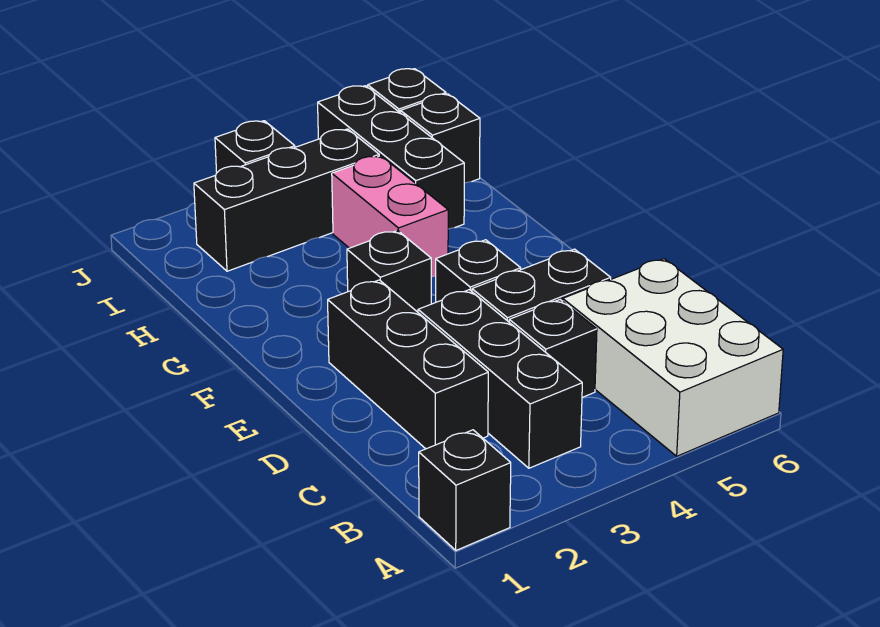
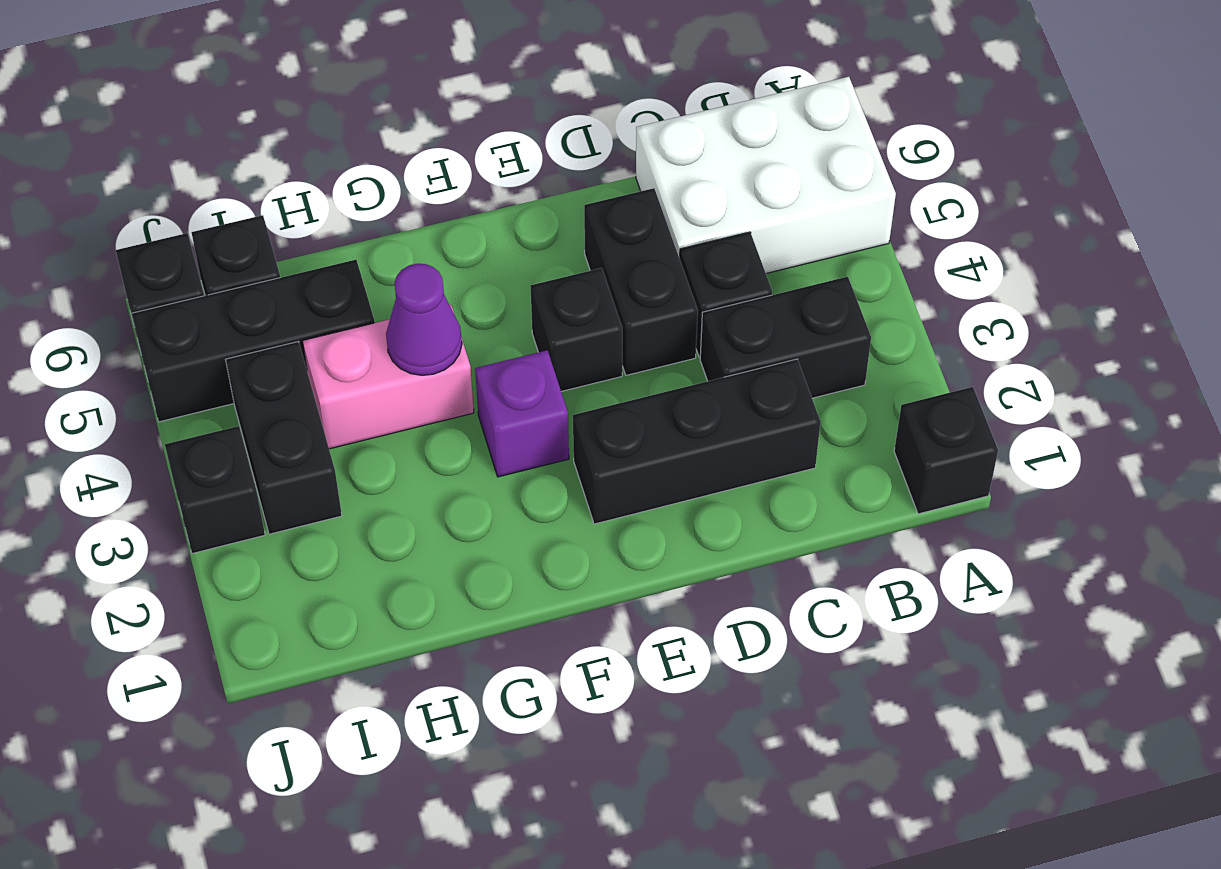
black brick B3:D3 level 1 -> black brick B3:C3 level 1
black brick F3 level 1 -> purple brick F3 level 1
none -> purple cone G4 level 2
black brick I2:I4 level 1 -> black brick I3:I4 level 1

